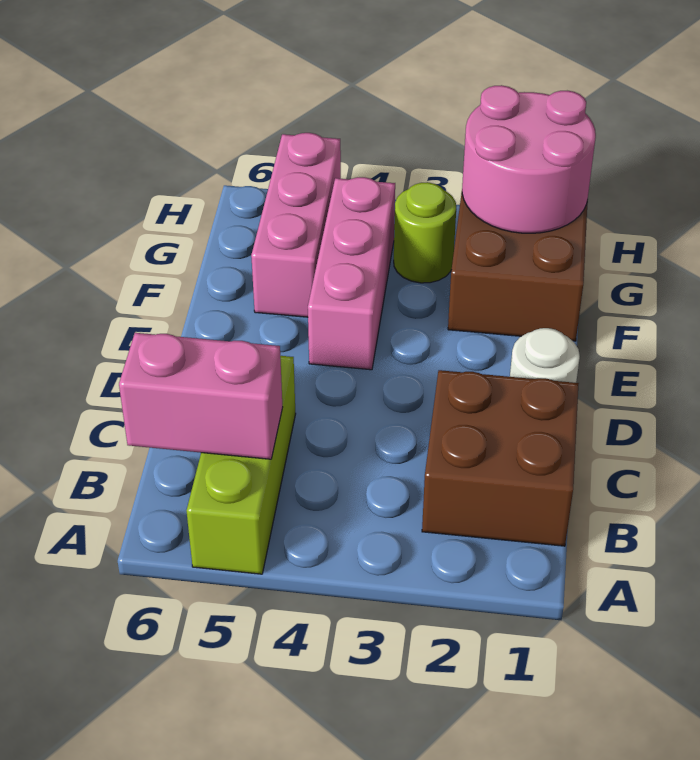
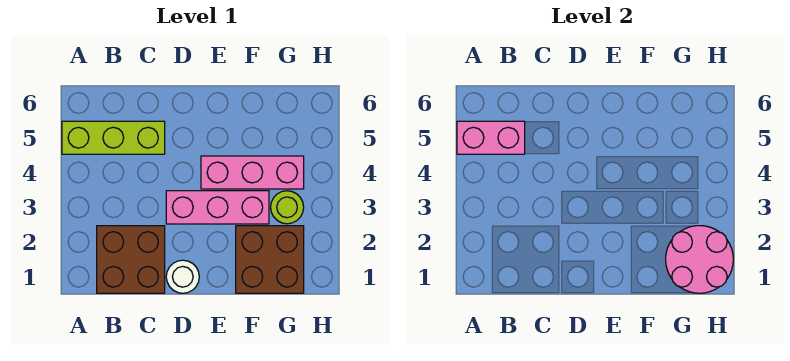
pink brick B5:B6 level 2 -> pink brick A5:B5 level 2
pink brick F5:H5 level 1 -> pink brick D3:F3 level 1

